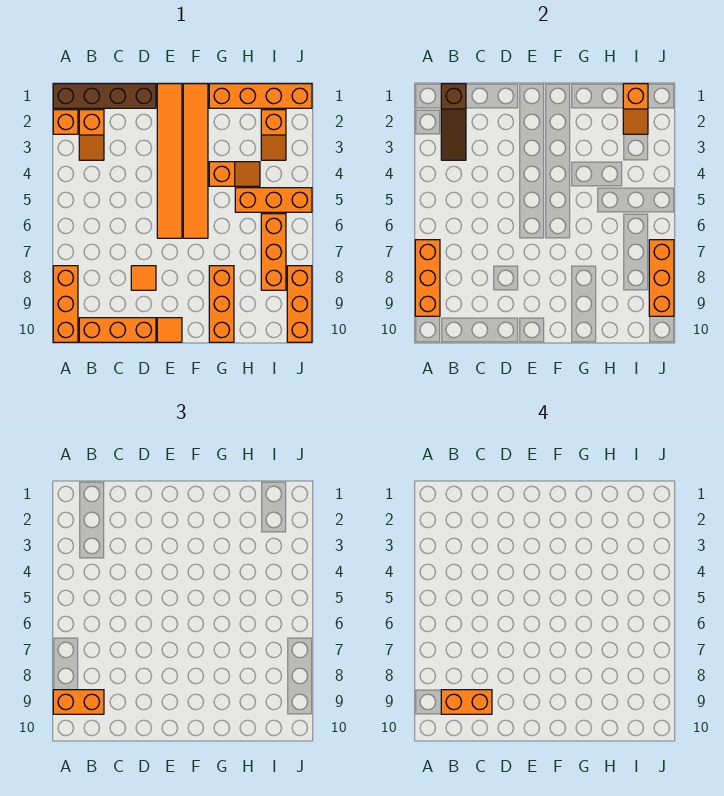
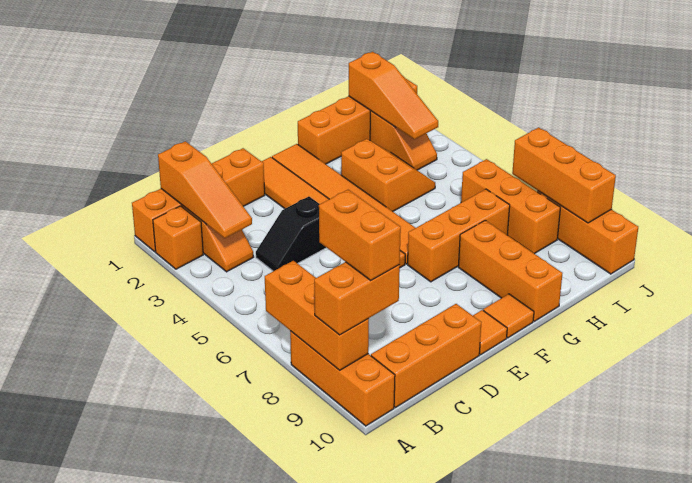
brown brick A1:D1 level 1 -> orange brick A1:D1 level 1
brown slope B1:B3 level 2 top 1 -> orange slope B1:B3 level 2 top 1
orange brick B9:C9 level 4 -> orange brick B8:B9 level 4
none -> black slope C4:D4 level 1 top D
orange tile D8 level 1 -> orange tile F10 level 1
orange slope G4:H4 level 1 top G -> orange slope G3:H4 level 1 top G
orange brick H5:J5 level 1 -> orange brick F7:H7 level 1
orange slope I1:I2 level 2 top 1 -> orange slope I1:I3 level 2 top 1

